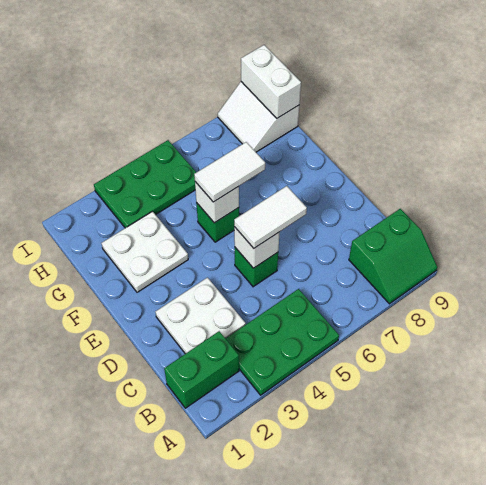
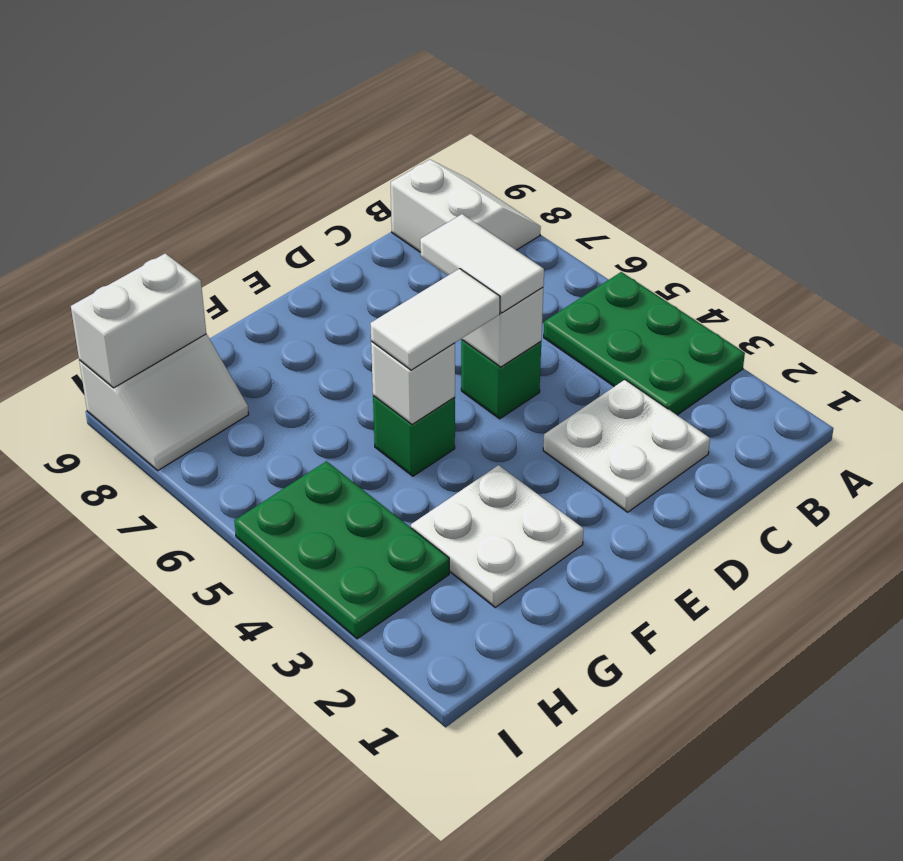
green slope A8:B9 level 1 top B -> white slope A8:B9 level 1 top B
green brick B1:B2 level 1 -> none
white tile F5:F6 level 3 -> white tile E5:F5 level 3

